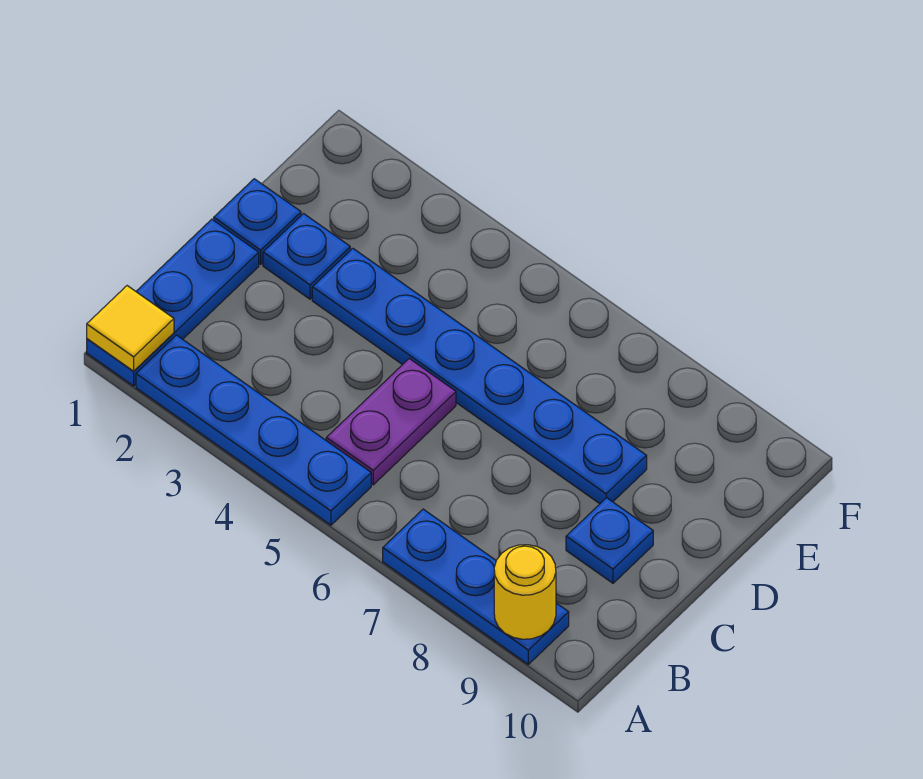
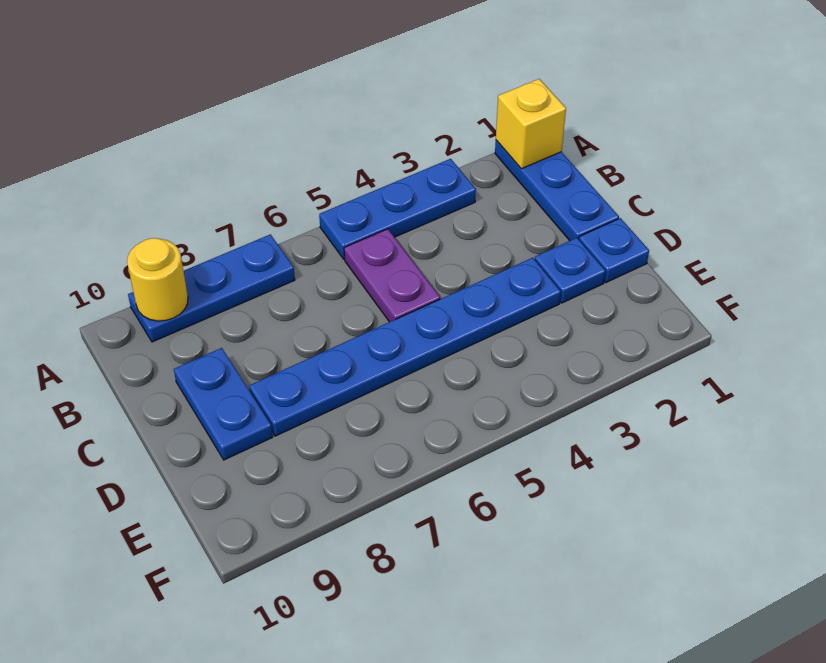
yellow tile A1 level 2 -> yellow brick A1 level 2
blue plate A2:A5 level 1 -> blue plate A3:A5 level 1
blue plate C9 level 1 -> blue plate C9:D9 level 1

